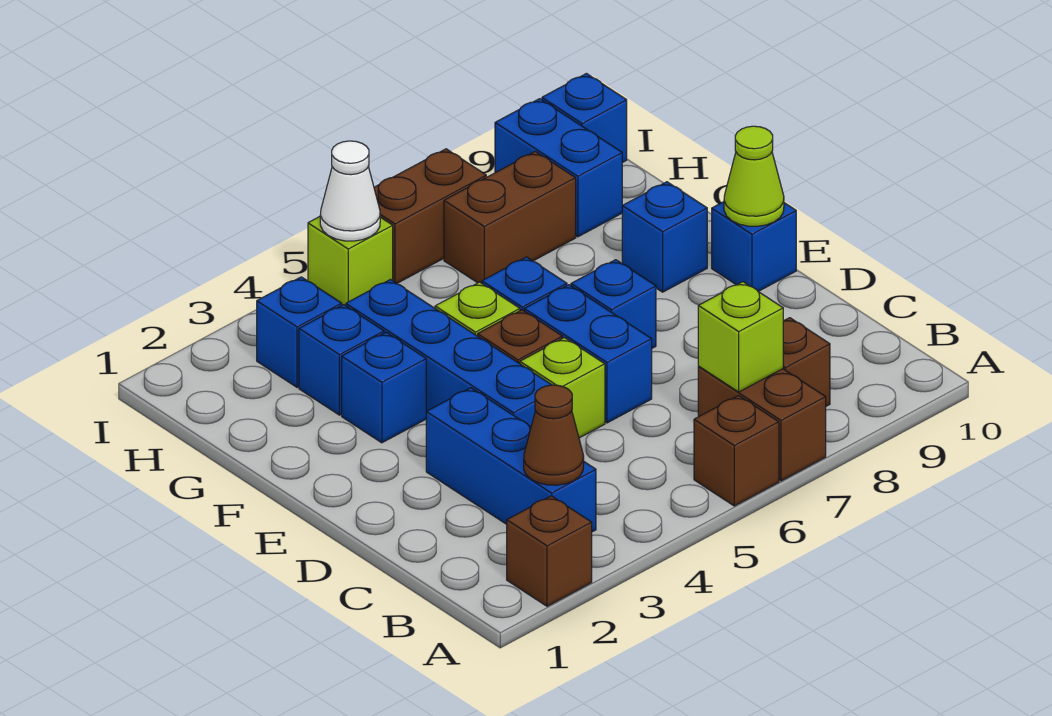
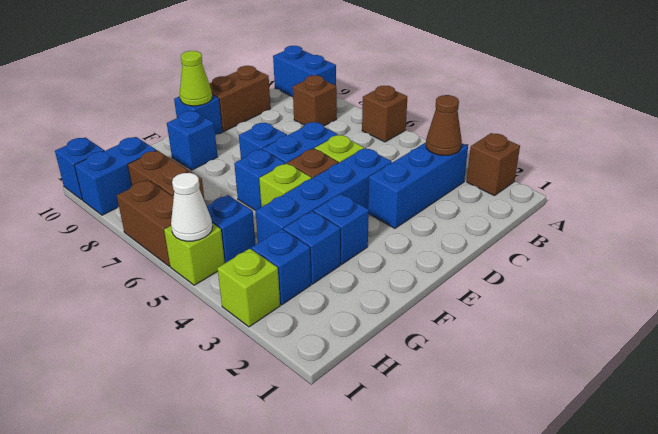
brown brick A7:B7 level 1 -> brown brick C10:D10 level 1
none -> blue brick A9:A10 level 1
lime brick B7 level 2 -> lime brick I3 level 1
none -> blue brick H5 level 1

